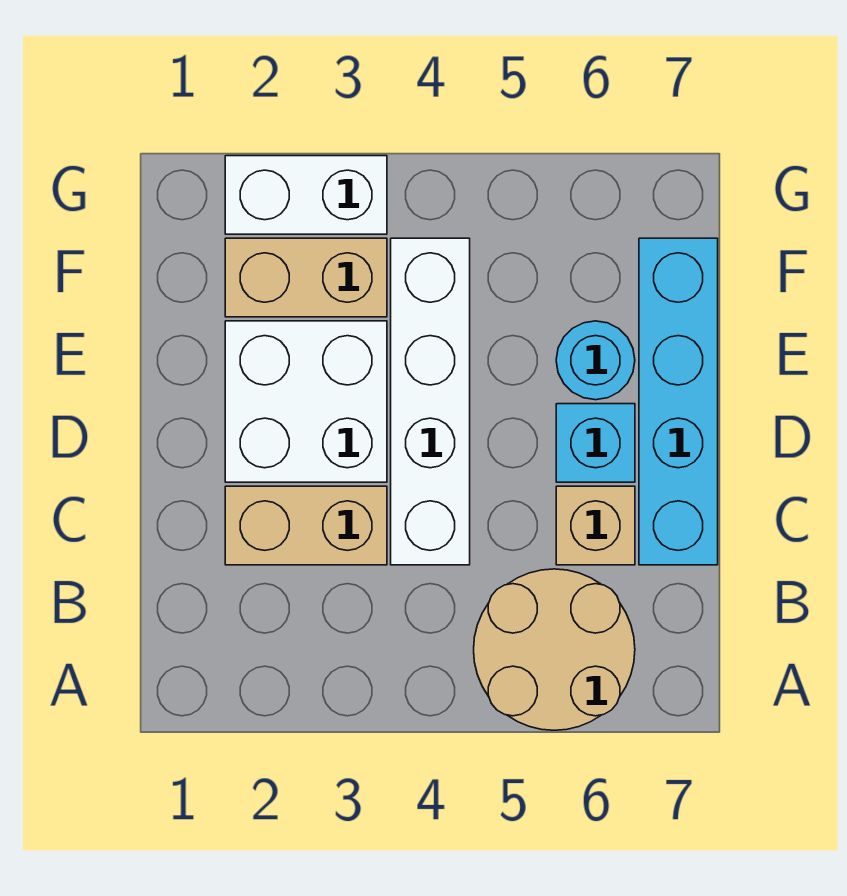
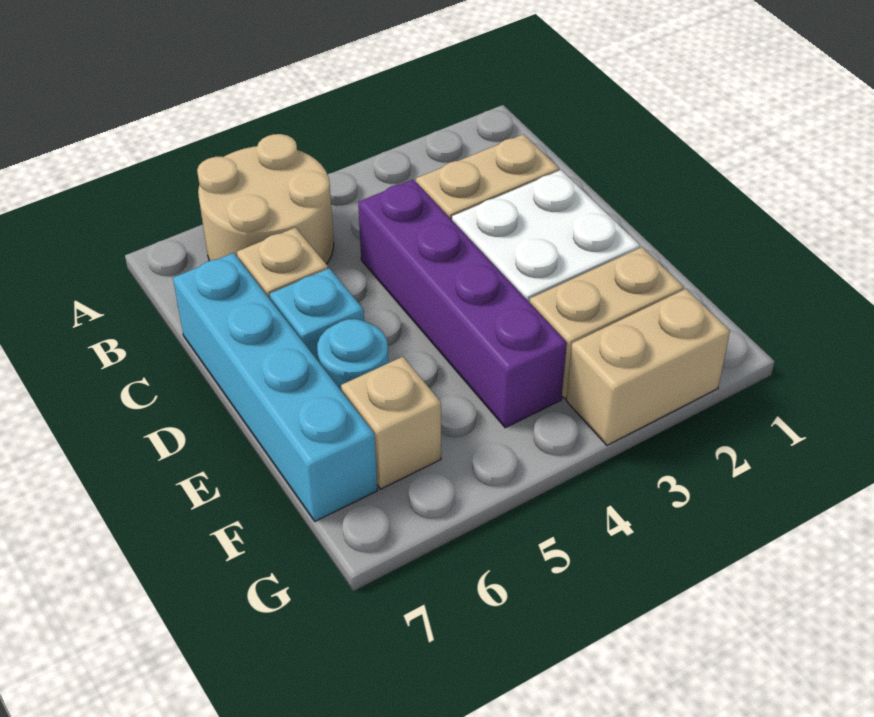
white brick C4:F4 level 1 -> purple brick C4:F4 level 1
none -> tan brick F6 level 1
white brick G2:G3 level 1 -> tan brick G2:G3 level 1

